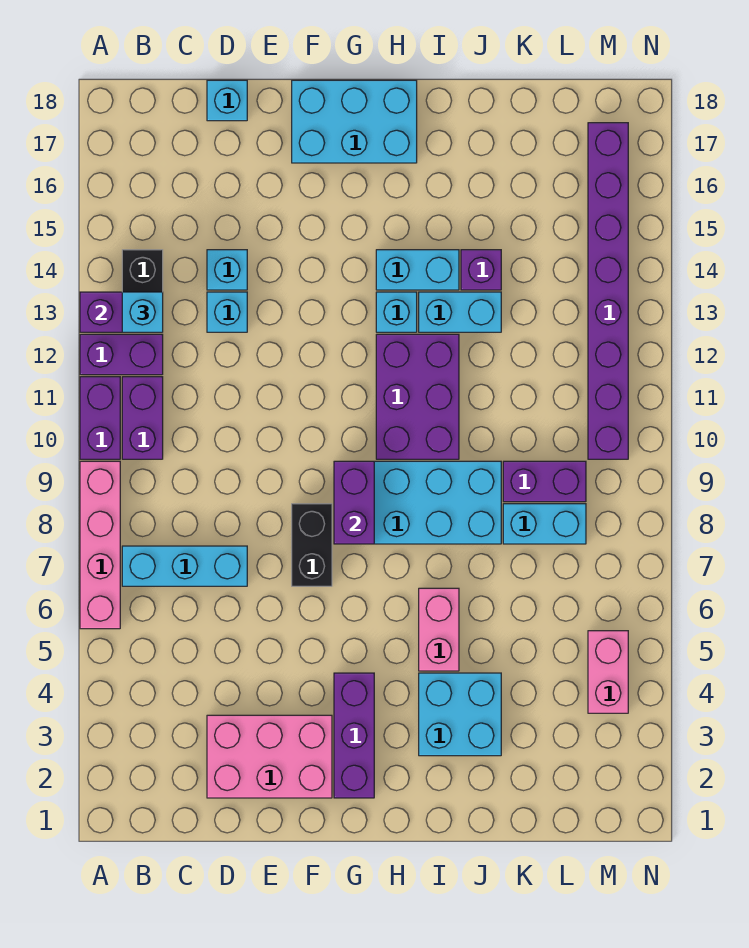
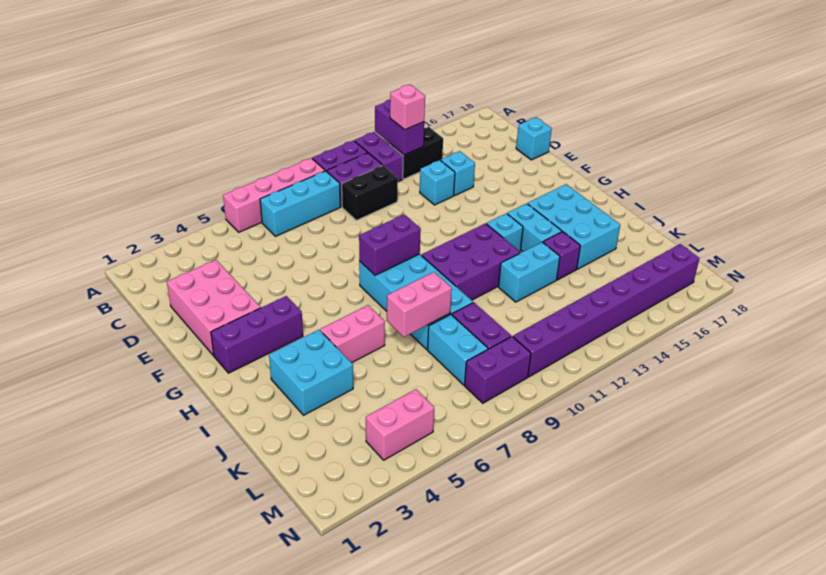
cyan brick B7:D7 level 1 -> cyan brick B7:B9 level 1
cyan brick B13 level 3 -> pink brick B13 level 3
black brick F7:F8 level 1 -> black brick C10:C11 level 1
cyan brick F17:H18 level 1 -> cyan brick H15:J16 level 1
cyan brick I13:J13 level 1 -> cyan brick J12:J13 level 1
none -> pink brick J7:J8 level 2
none -> purple brick M8:M9 level 1

